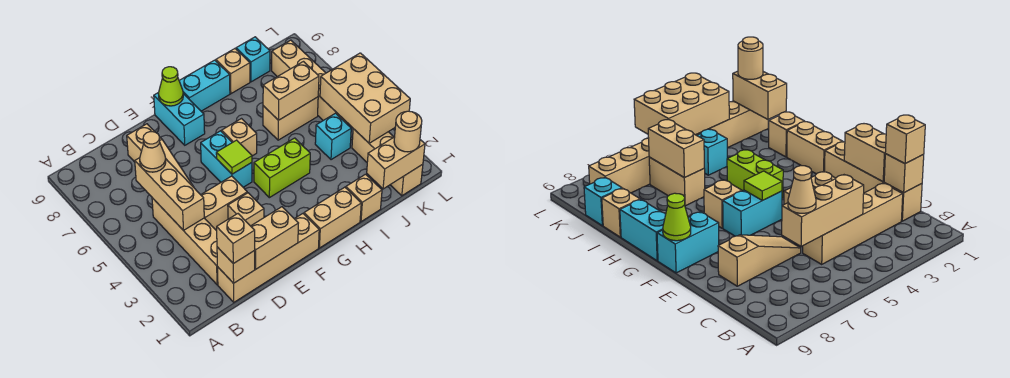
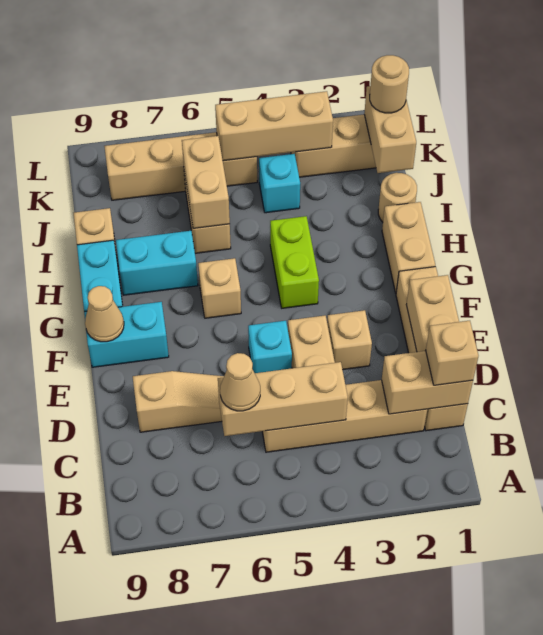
tan brick C1 level 2 -> tan brick C1:C2 level 2
cyan brick F5:F6 level 1 -> cyan brick H7:H8 level 1
lime tile F5 level 2 -> none
lime cone F9 level 2 -> tan cone F9 level 2
tan brick I1 level 1 -> tan round brick I1 level 1
cyan brick J9 level 1 -> cyan brick E5 level 1
tan brick K3:L5 level 2 -> tan brick K3:K5 level 2

